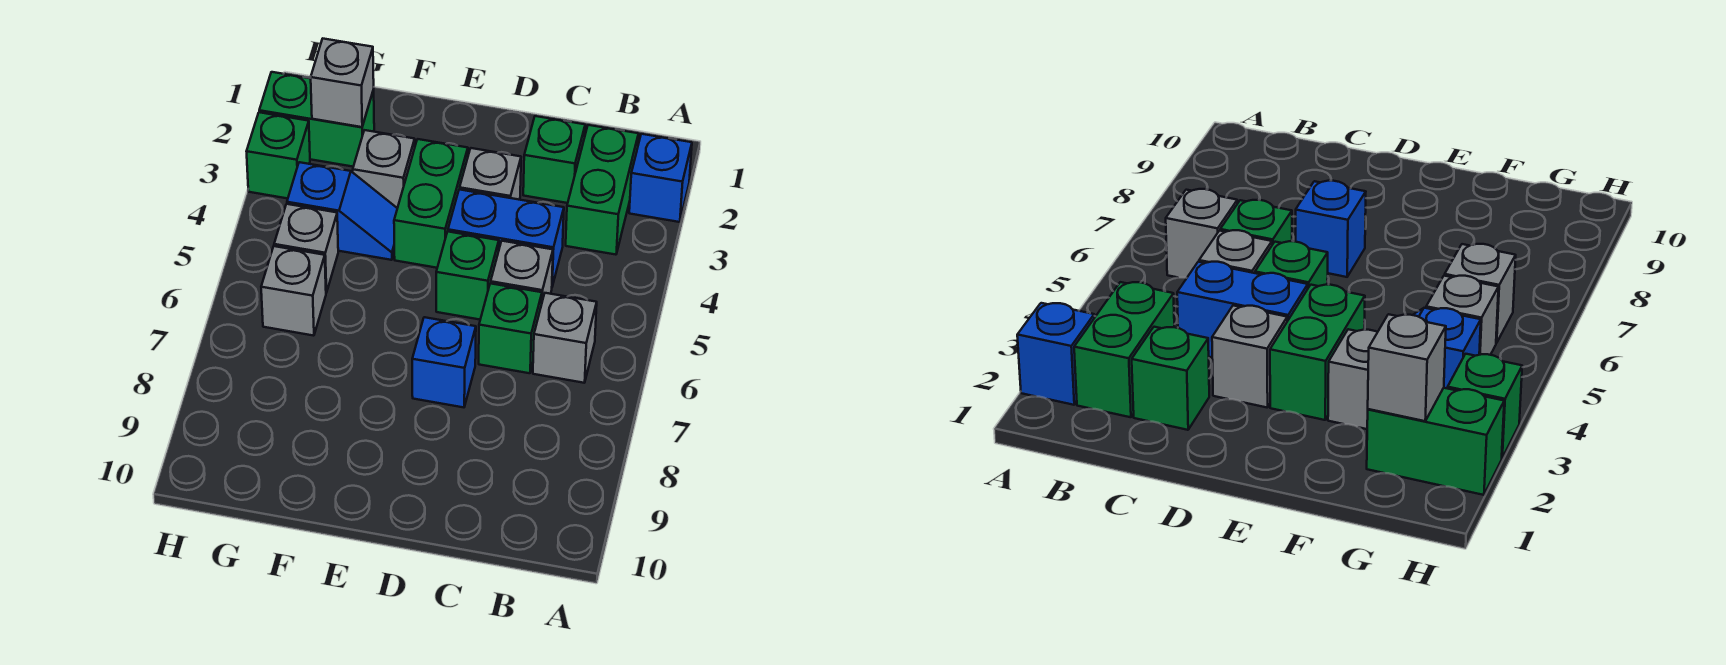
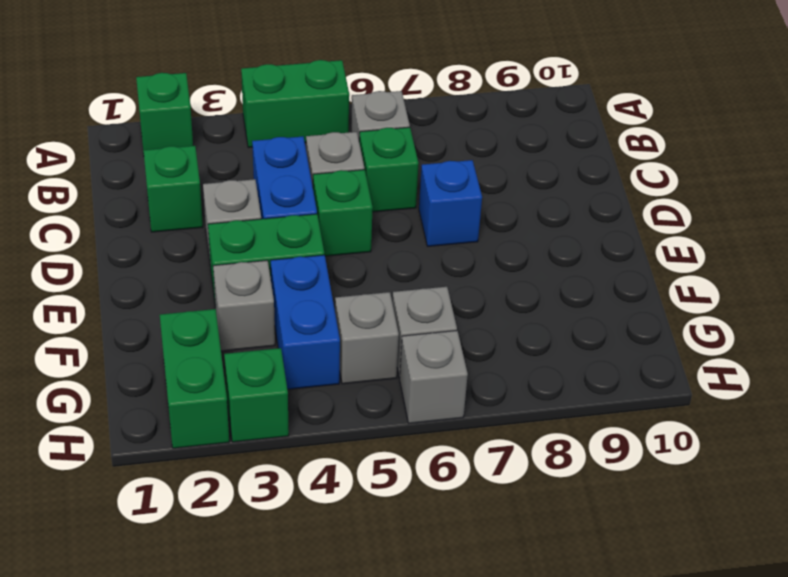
blue brick A2 level 1 -> green brick A2 level 1
green brick B2:B3 level 1 -> green brick A4:A5 level 1
blue slope F4:G4 level 1 top G -> blue brick F4:G4 level 1
grey brick G2 level 2 -> grey brick H6 level 1

